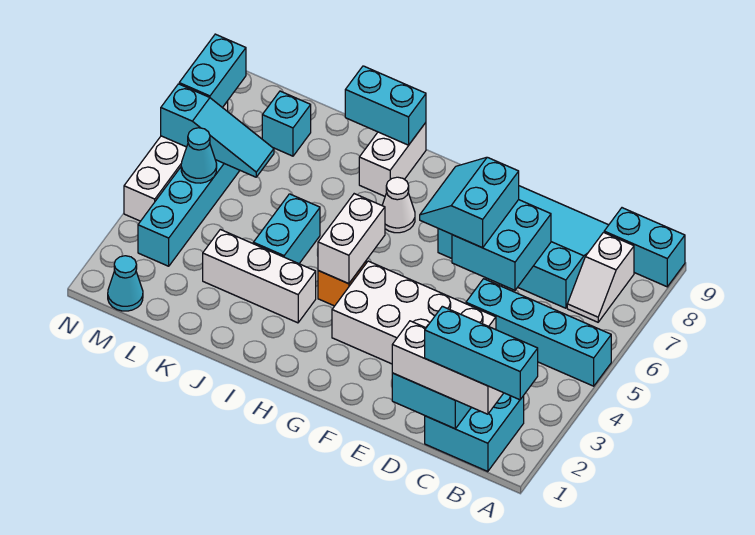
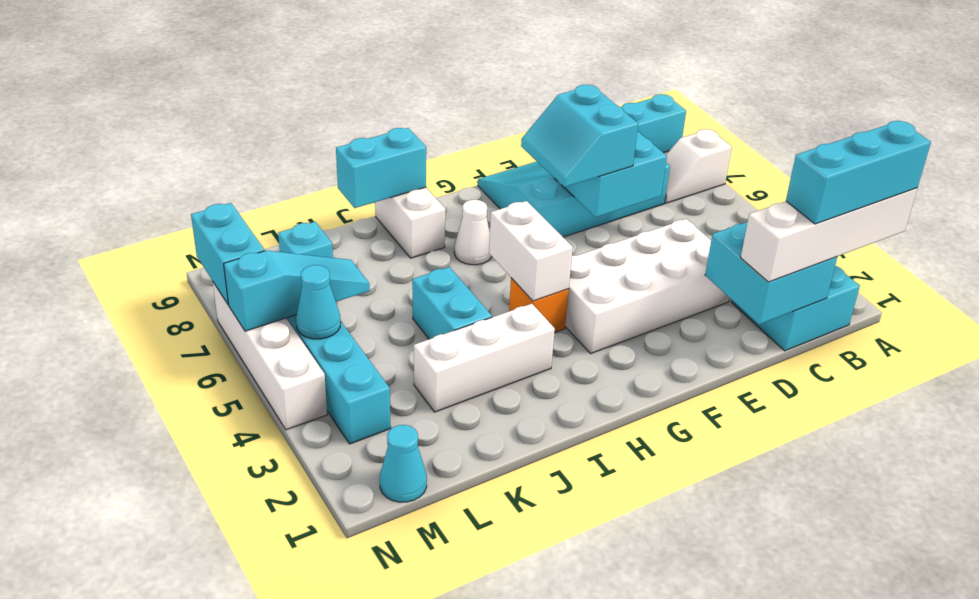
cyan brick A5:D5 level 1 -> none
white brick B1:D1 level 3 -> white brick A1:D1 level 3
white slope B7:B8 level 1 top 8 -> white slope A7:B7 level 1 top A

